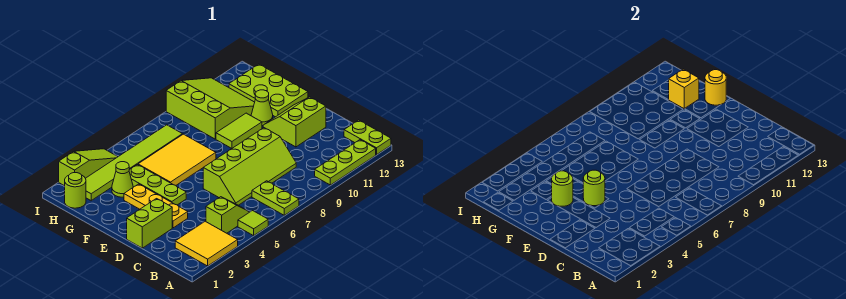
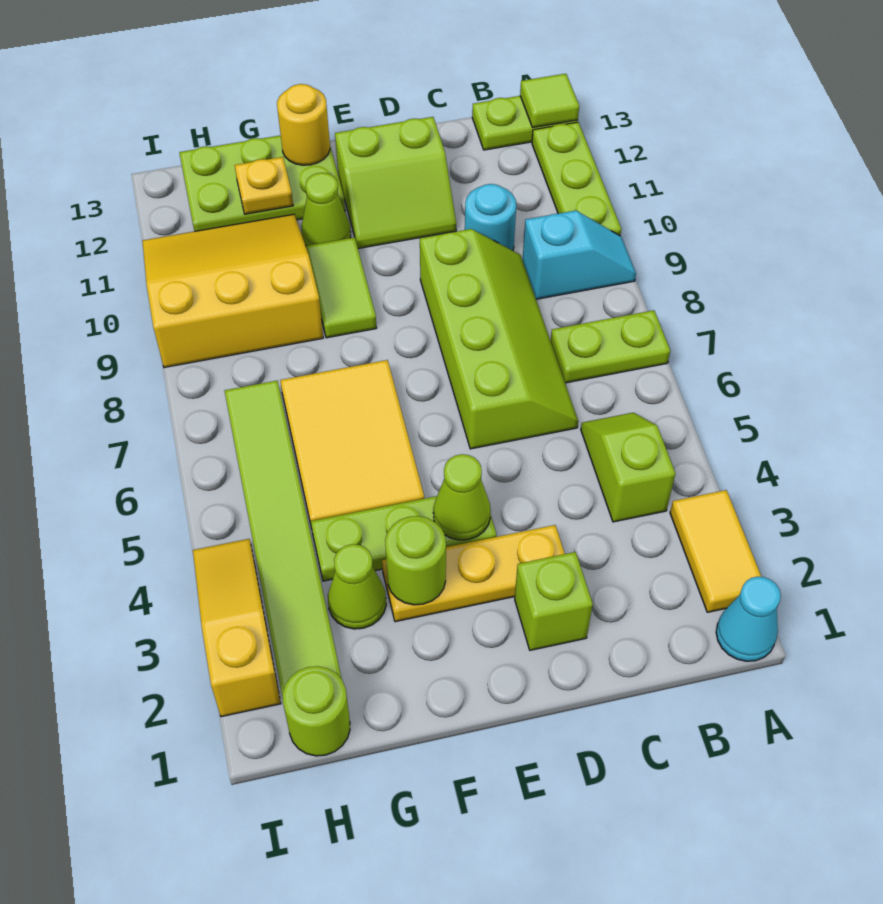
none -> cyan cone A1 level 1
yellow tile A2:B3 level 1 -> yellow tile A2:A3 level 1
lime tile A5 level 1 -> lime tile A13 level 2
none -> cyan slope A9:B9 level 1 top B
none -> cyan round brick C10 level 1
lime brick D1:D2 level 1 -> lime brick D2 level 1
lime slope D11:E12 level 1 top D -> lime slope D11:E12 level 1 top 12
lime round brick E4 level 2 -> lime cone E4 level 2
lime slope G9:I11 level 1 top 9 -> yellow slope G9:I11 level 1 top 9
yellow brick G12 level 2 -> yellow plate G12 level 2
lime slope I2:I4 level 1 top 2 -> yellow slope I2:I4 level 1 top 2

